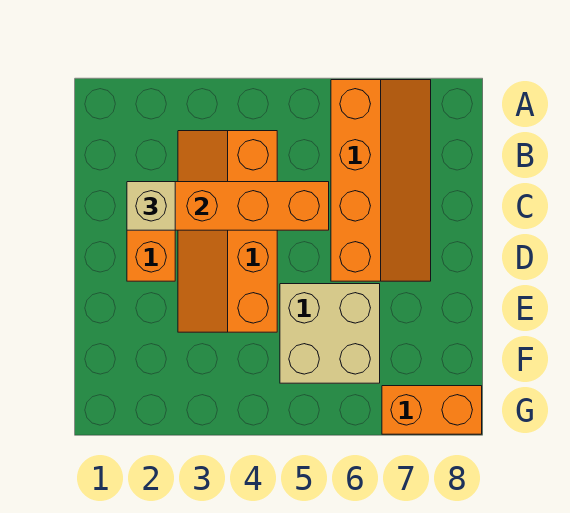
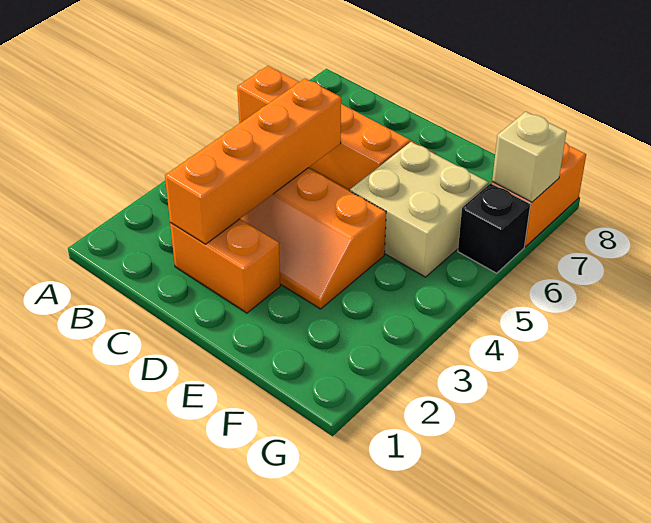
tan brick C2 level 3 -> tan brick G7 level 2
none -> black brick G6 level 1

